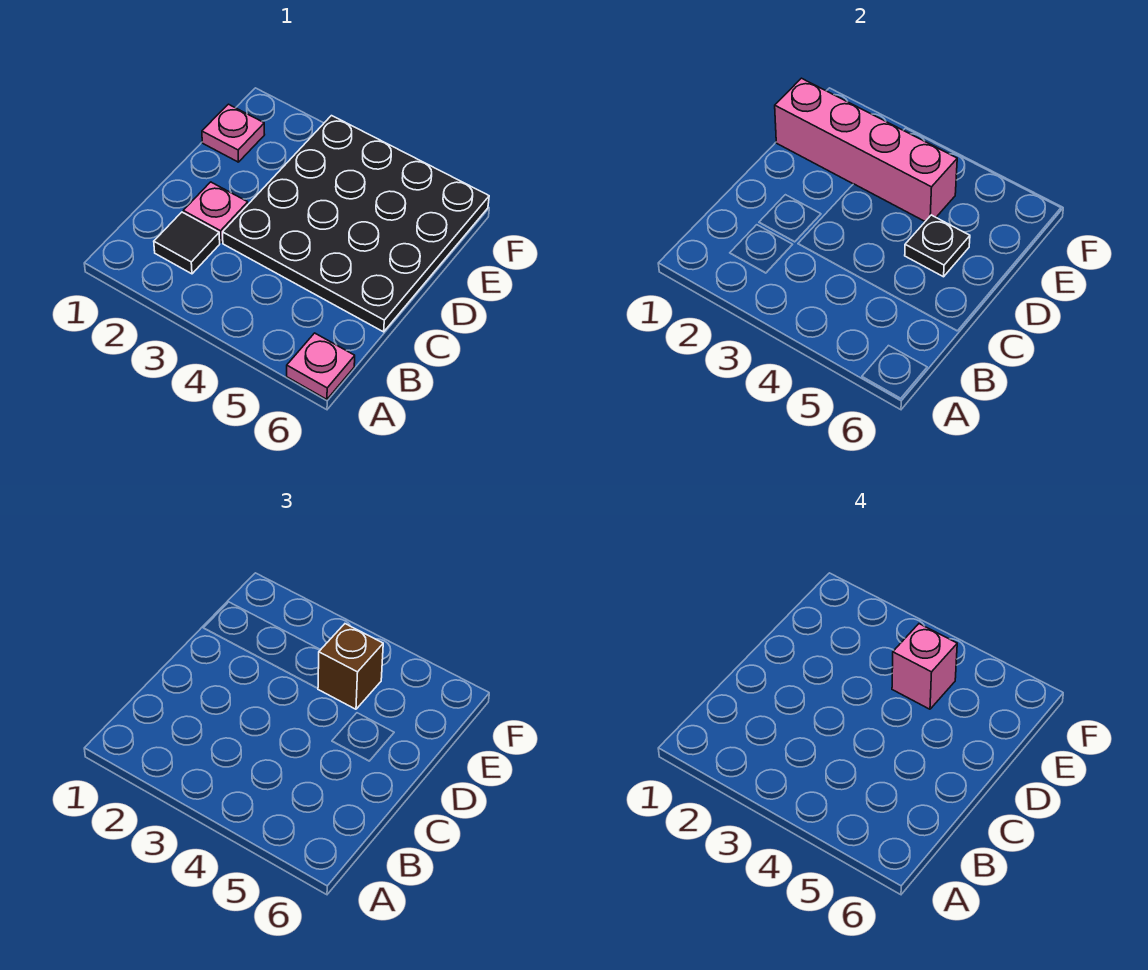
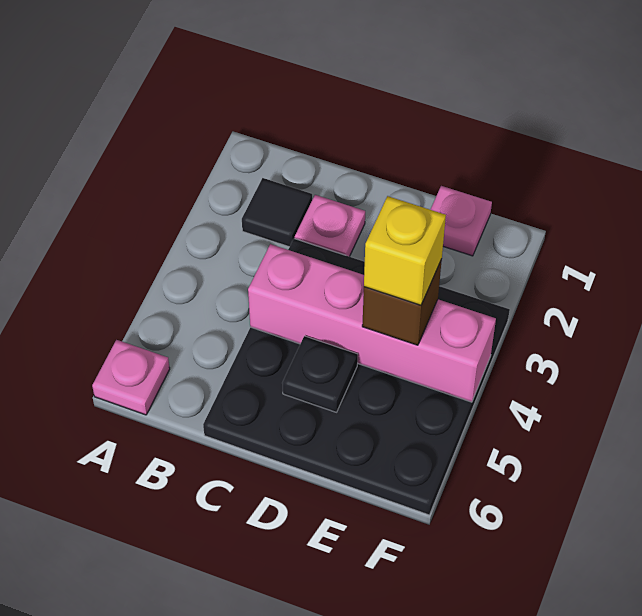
pink brick E1:E4 level 2 -> pink brick C4:F4 level 2
pink brick E4 level 4 -> yellow brick E4 level 4

